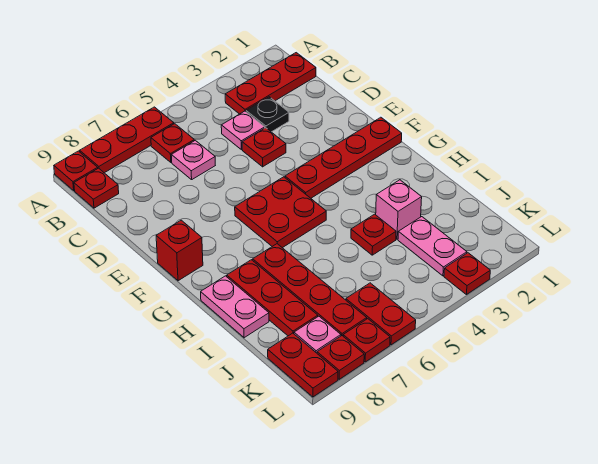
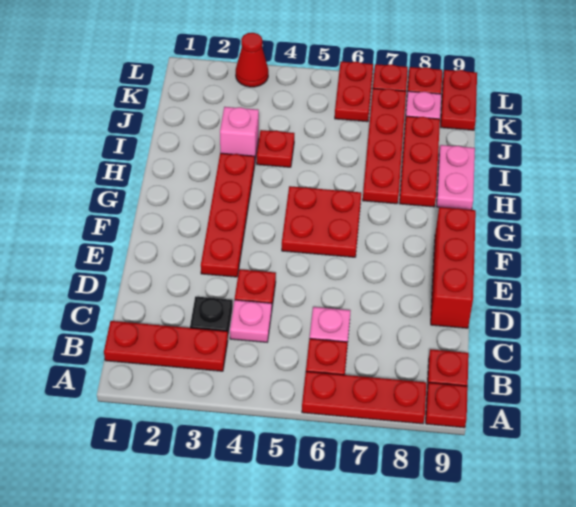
red plate F1:F4 level 1 -> red plate E3:H3 level 1
red brick F9 level 1 -> red brick D9:F9 level 1
pink plate J3:K3 level 1 -> none
red plate L3 level 1 -> red cone L3 level 1

